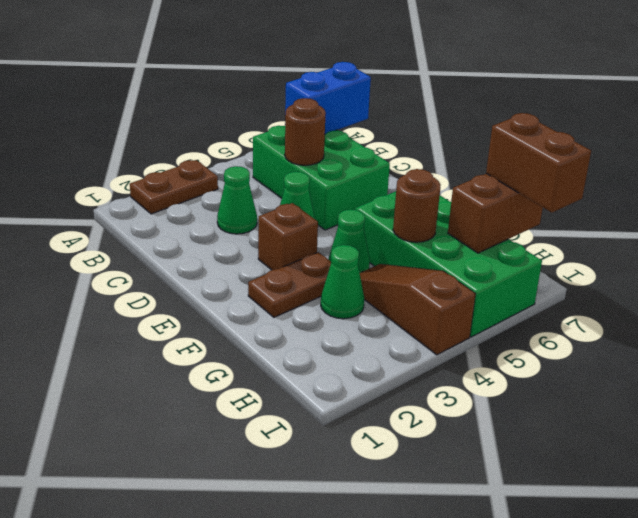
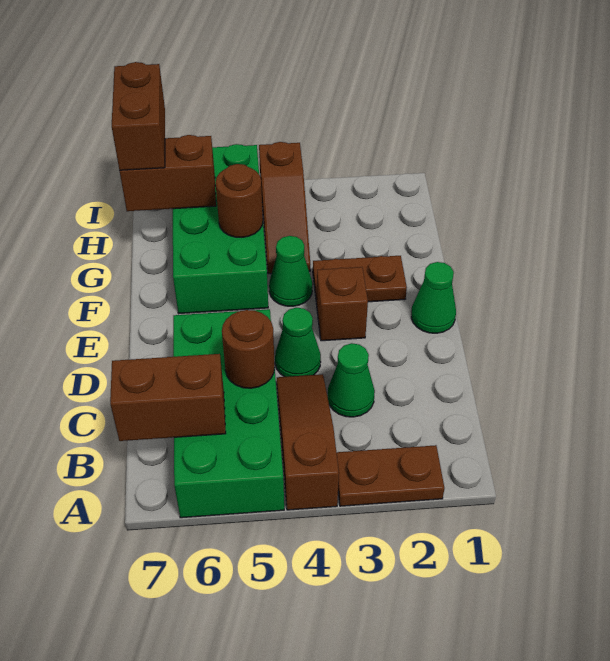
none -> brown slope A4:C4 level 1 top A
green brick B5:D6 level 1 -> green brick A5:D6 level 1
blue brick B6:B7 level 2 -> brown brick B6:B7 level 2
green cone G3 level 1 -> green cone E1 level 1

